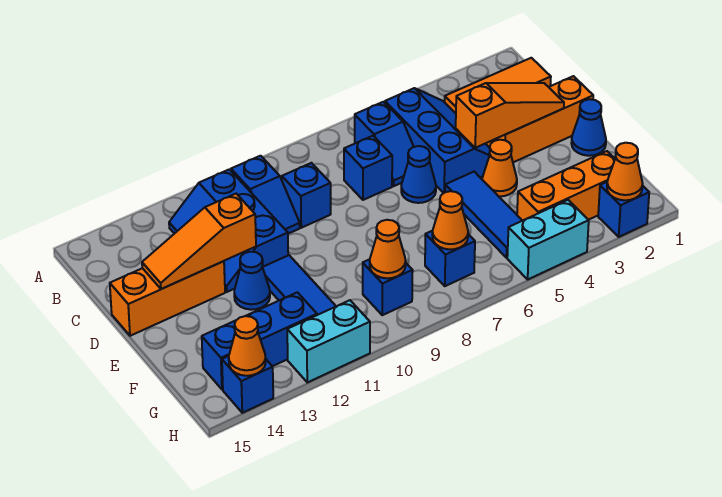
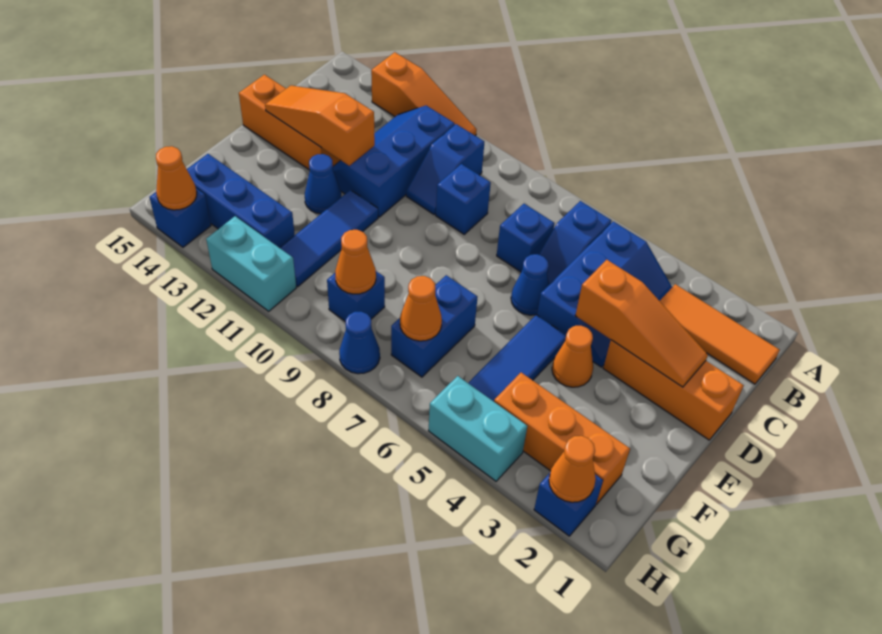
none -> orange slope A11:A13 level 1 top 13
blue cone E1 level 1 -> blue cone H8 level 1
blue brick G7 level 1 -> blue brick F7:G7 level 1

